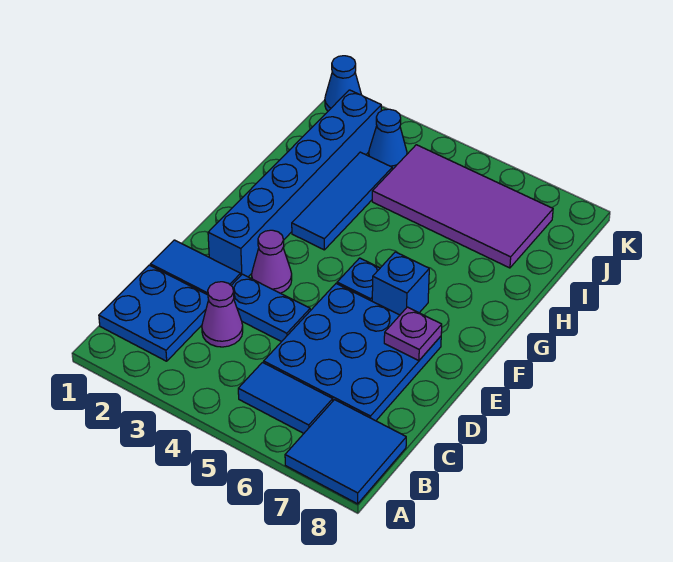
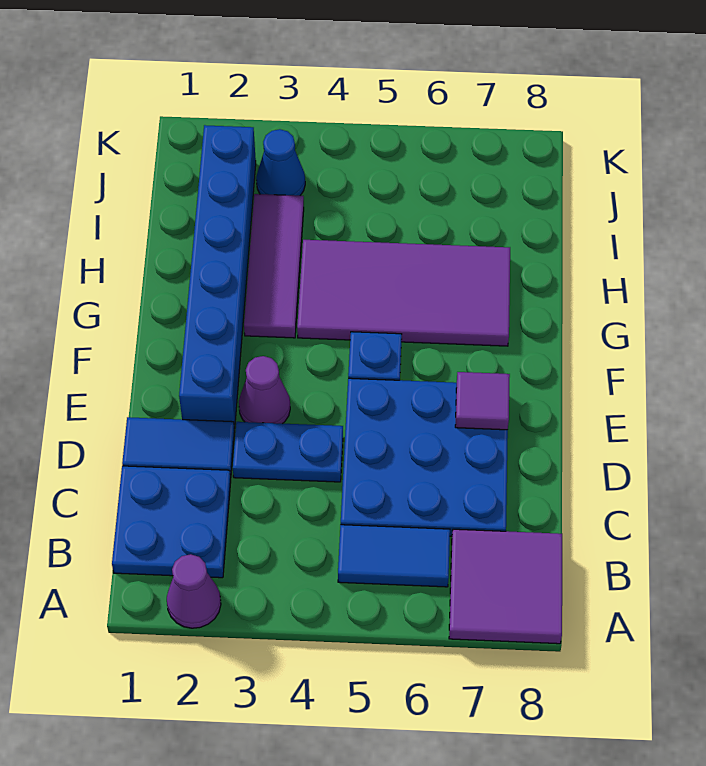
blue tile A7:B8 level 1 -> purple tile A7:B8 level 1
purple cone C3 level 1 -> purple cone A2 level 1
purple plate E7 level 2 -> purple tile E7 level 2
blue brick F6 level 1 -> none
blue tile G3:I3 level 1 -> purple tile G3:I3 level 1
purple tile I4:J7 level 1 -> purple tile G4:H7 level 1
blue cone K1 level 1 -> none

